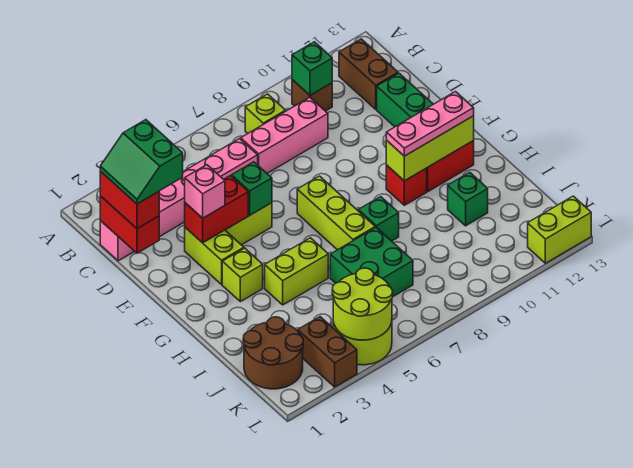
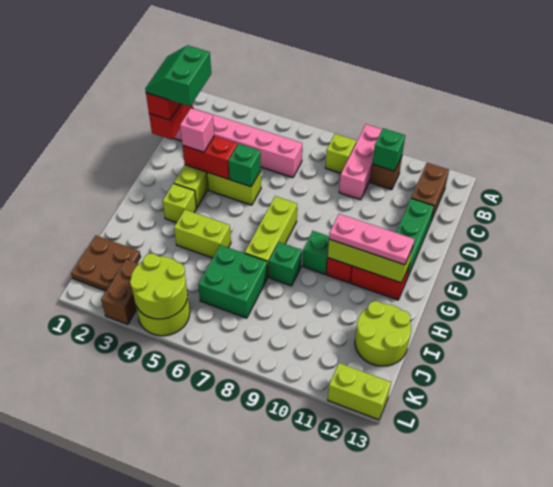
pink brick C7:C9 level 1 -> pink brick A9:C9 level 1
green brick I11 level 1 -> green brick G9 level 1
none -> lime round brick I12:J13 level 1
brown round brick J1:K2 level 1 -> brown plate J1:K2 level 1

